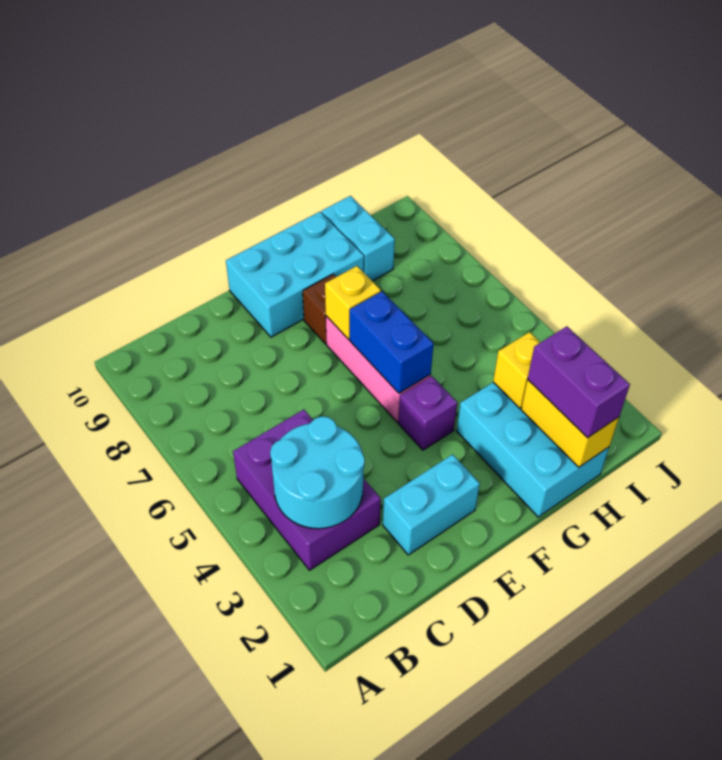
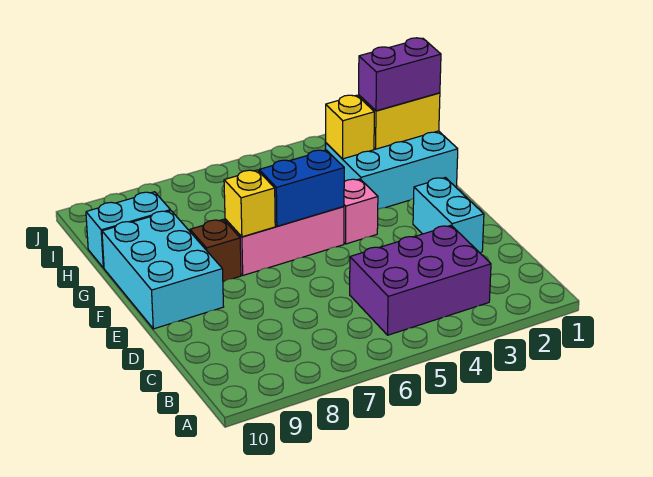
cyan round brick B3:C4 level 2 -> none
purple brick F4 level 1 -> pink brick F4 level 1

